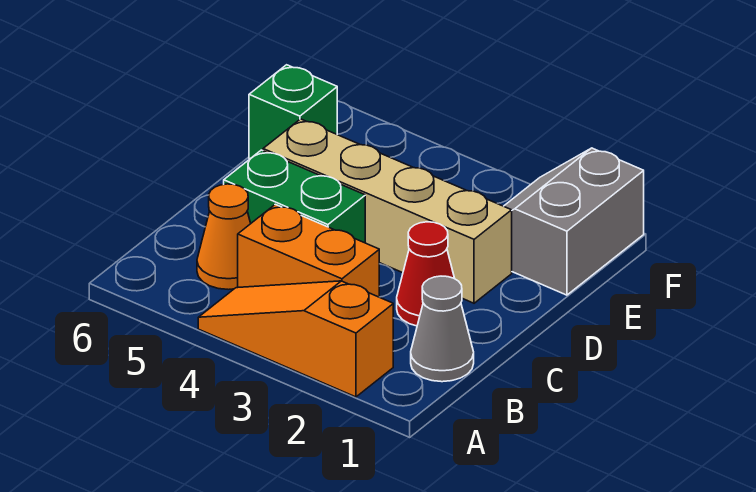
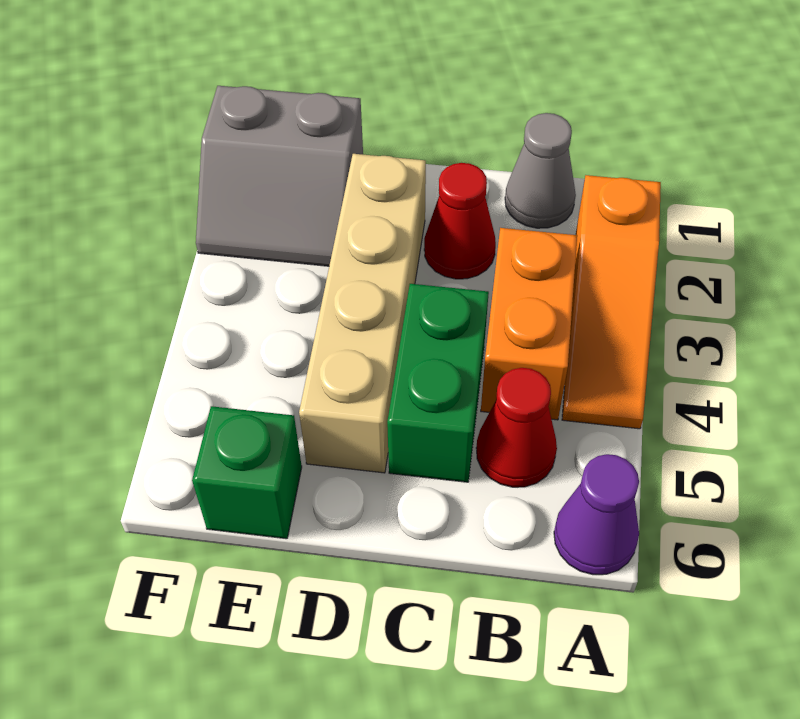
none -> purple cone A6 level 1
orange cone B5 level 1 -> red cone B5 level 1

